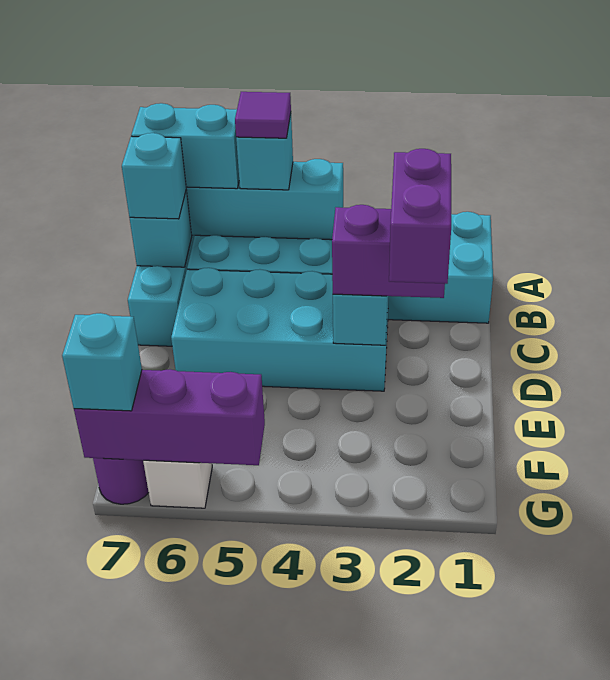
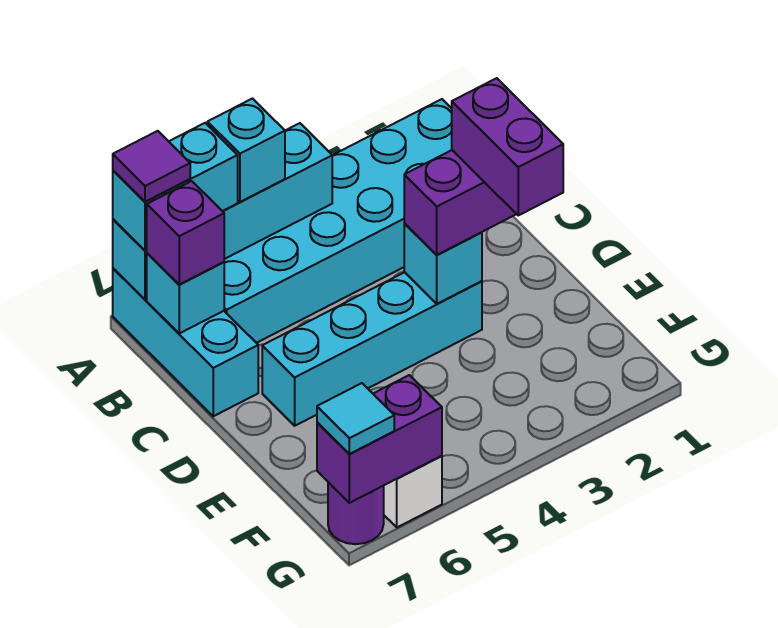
purple tile A5 level 4 -> purple tile A7 level 4
cyan brick B7 level 3 -> purple brick B7 level 3
cyan brick C3:D6 level 1 -> cyan brick D3:D6 level 1
purple brick G5:G7 level 2 -> purple brick G6:G7 level 2
cyan brick G7 level 3 -> cyan tile G7 level 3

